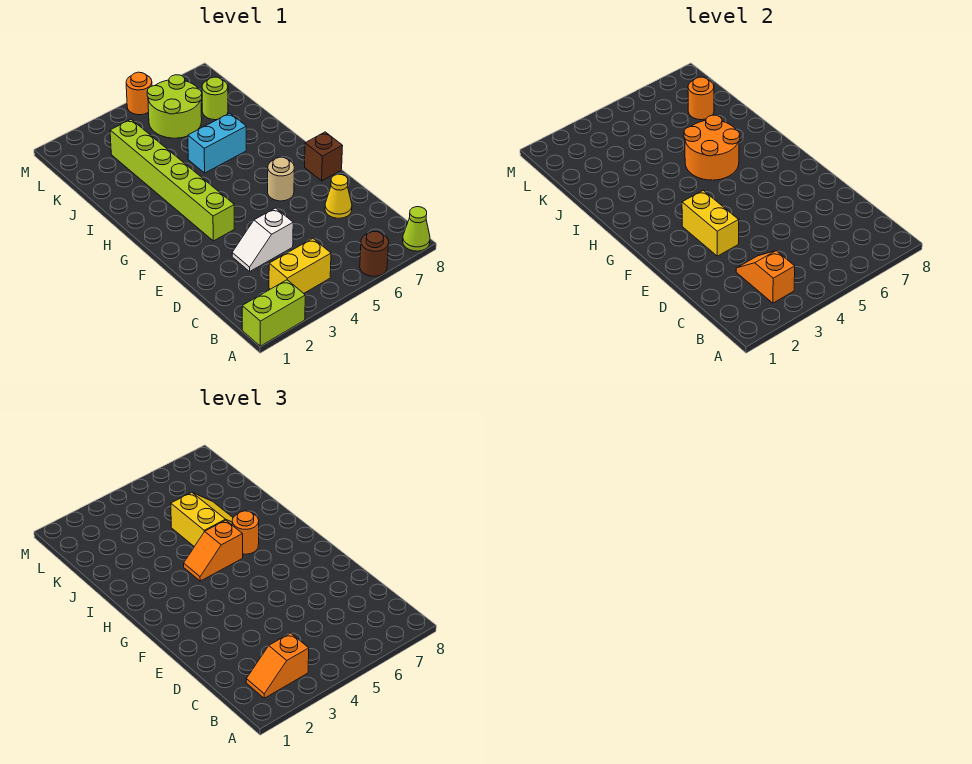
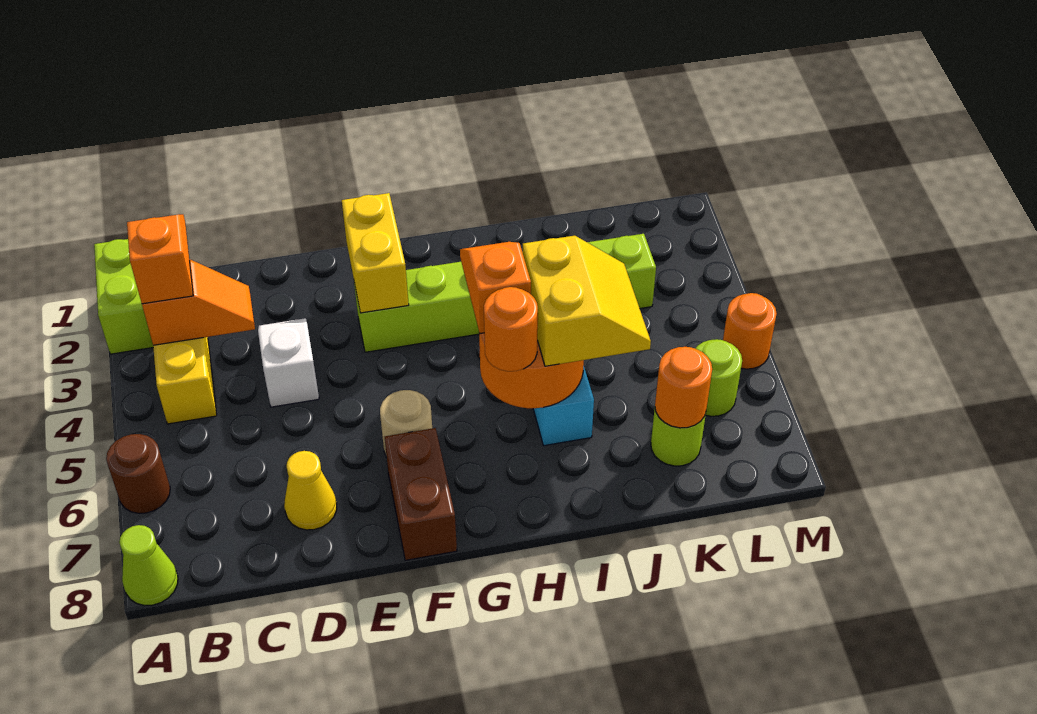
yellow brick E3:F3 level 2 -> yellow brick F2:F3 level 2
brown brick F8 level 1 -> brown brick F7:F8 level 1
yellow slope I5:J6 level 3 top 5 -> yellow slope I5:J6 level 3 top I
lime round brick K5:L6 level 1 -> lime round brick L6 level 1

